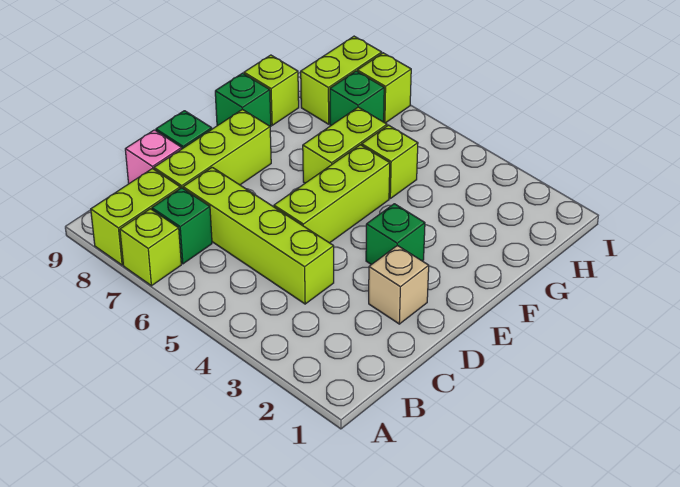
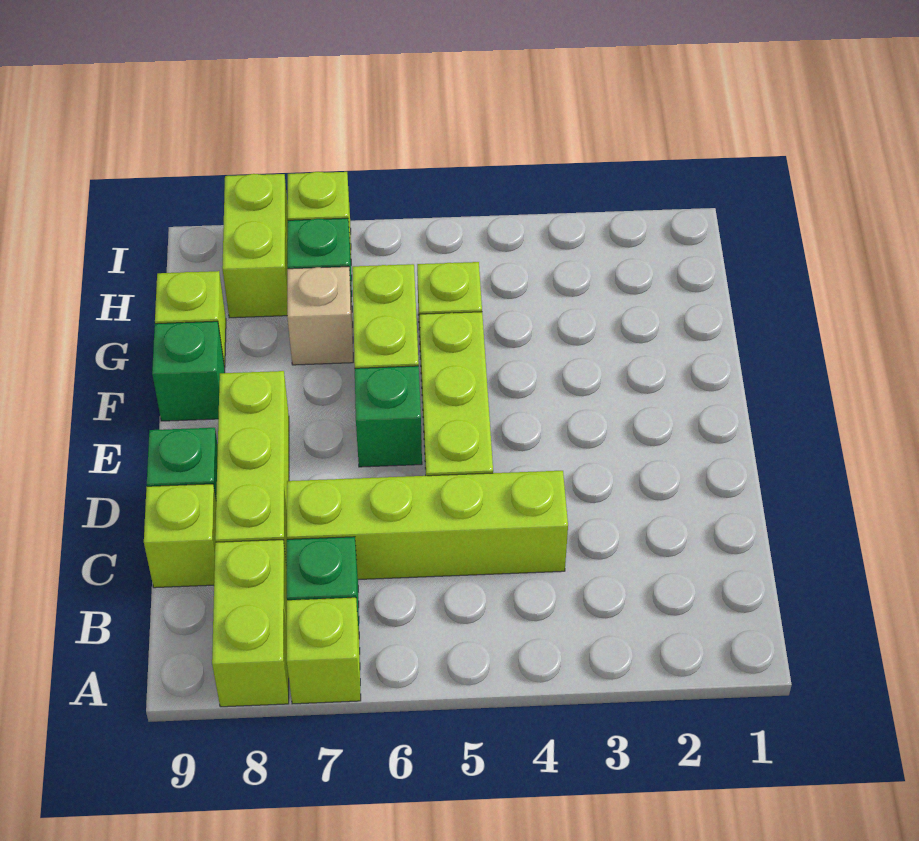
pink brick C9 level 1 -> lime brick C9 level 1
tan brick D2 level 1 -> tan brick G7 level 1
green brick E3 level 1 -> green brick E6 level 1

